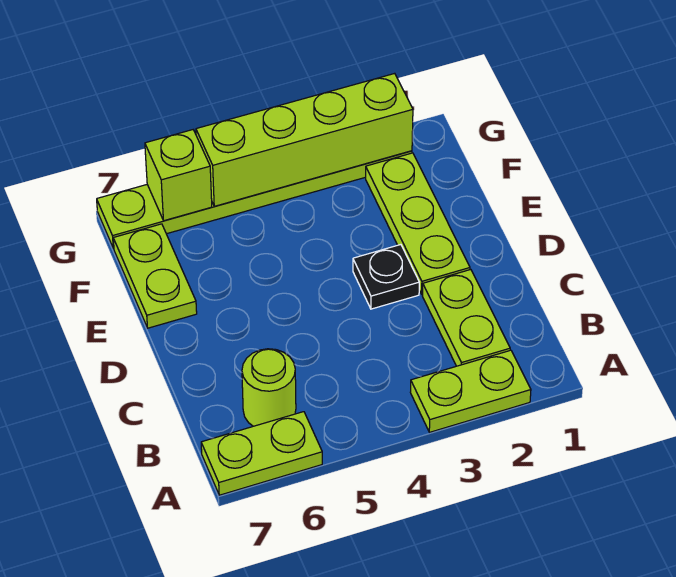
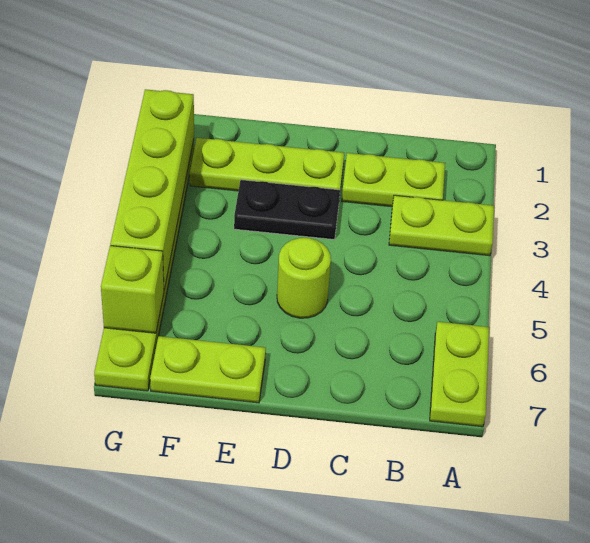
lime plate A2:A3 level 1 -> lime plate A3:B3 level 1
lime round brick B6 level 1 -> lime round brick D5 level 1
black plate D3 level 1 -> black plate D3:E3 level 1

